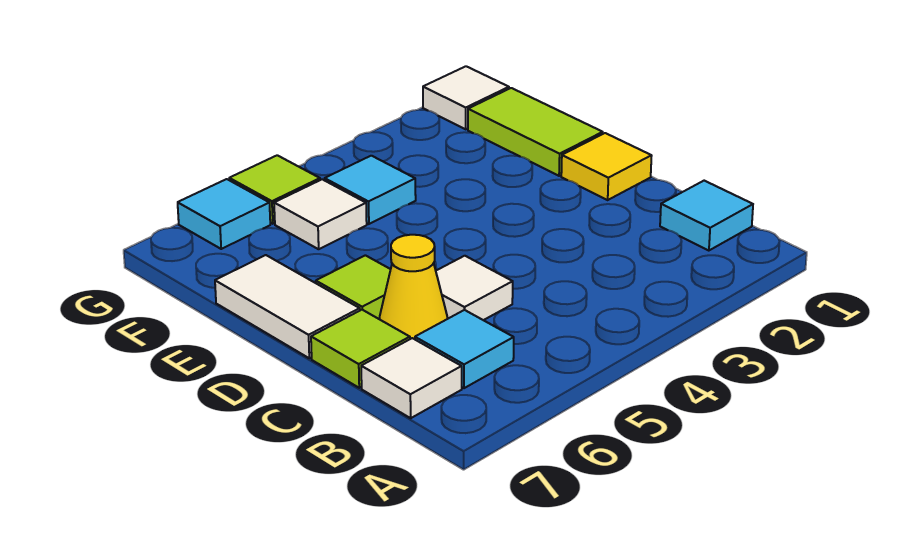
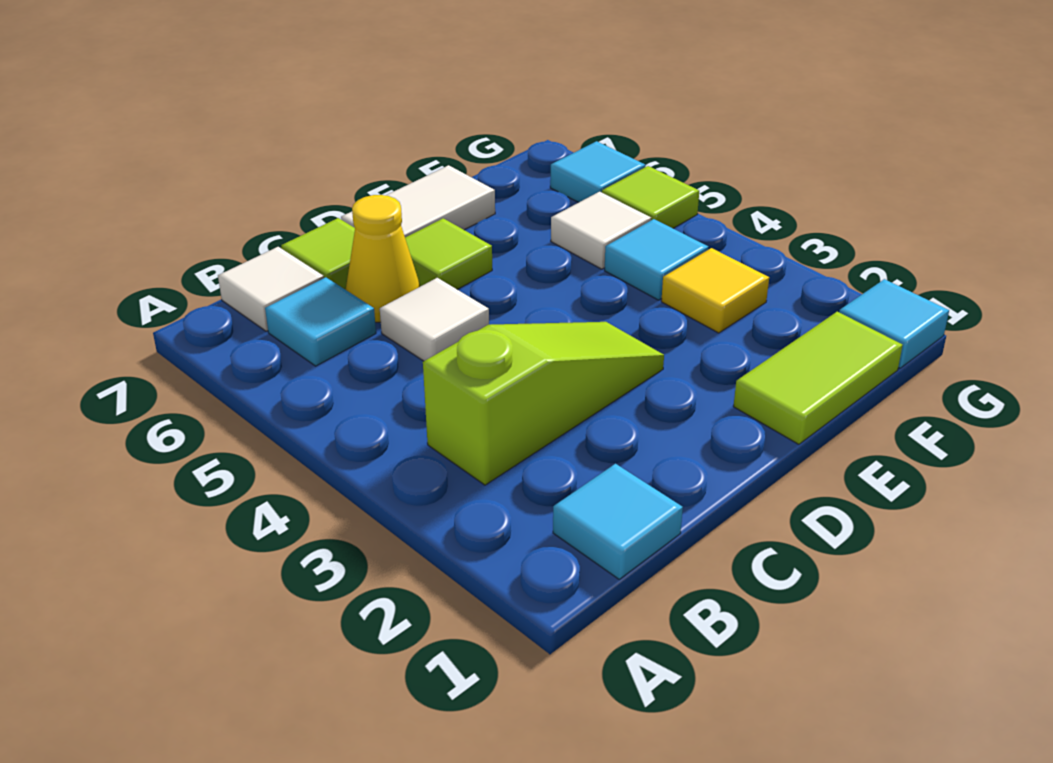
none -> lime slope B3:D3 level 1 top B
yellow tile D1 level 1 -> yellow tile F3 level 1
white tile G1 level 1 -> cyan tile G1 level 1

